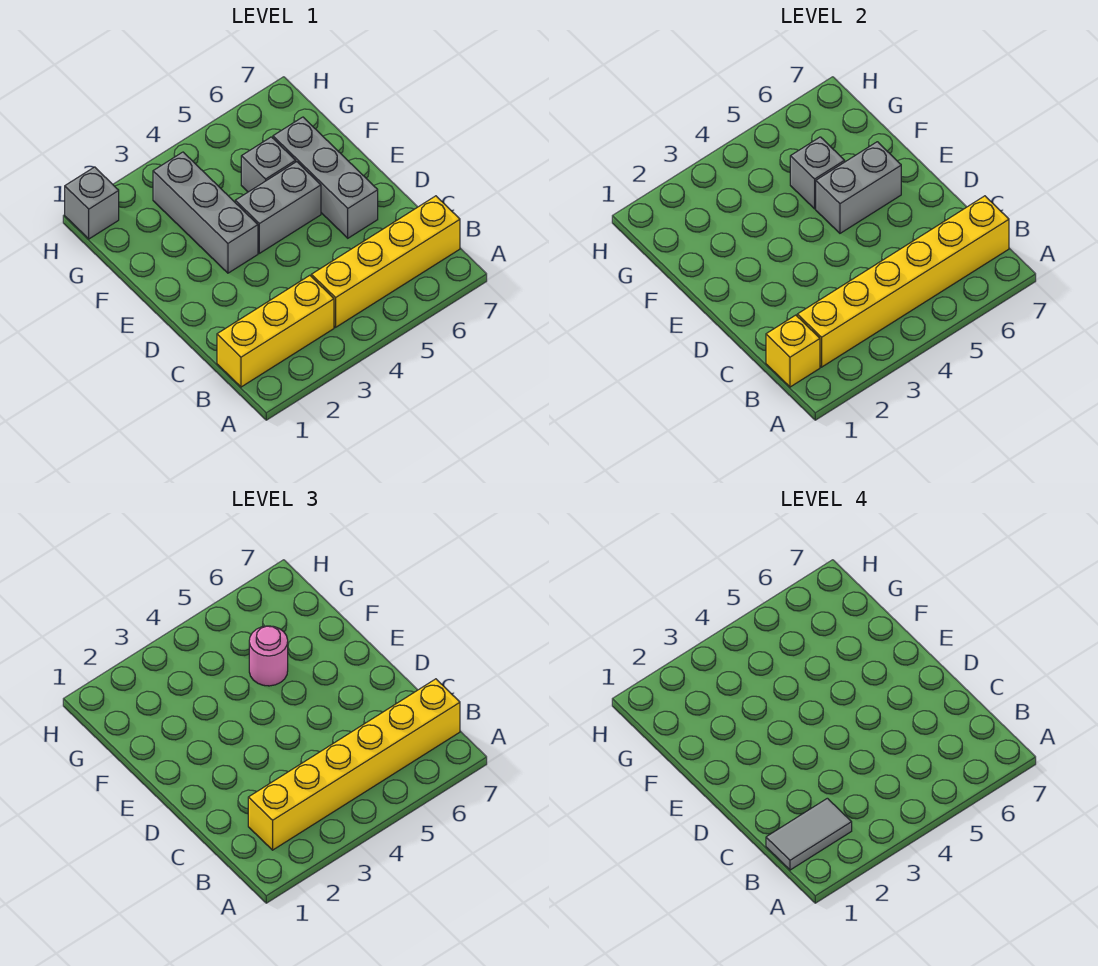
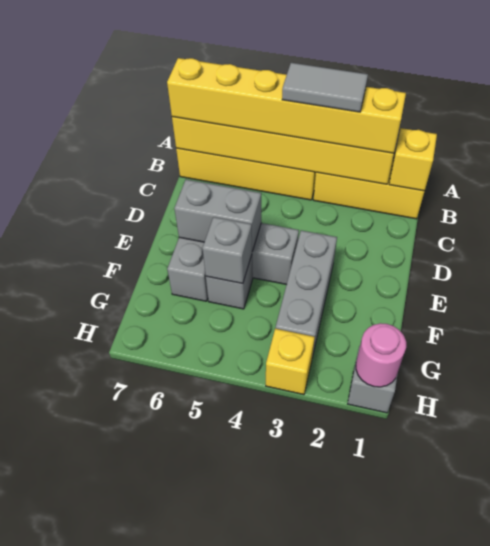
grey tile B1:B2 level 4 -> grey tile B3:B4 level 4
pink round brick F5 level 3 -> pink round brick H1 level 2
none -> yellow brick H3 level 1

